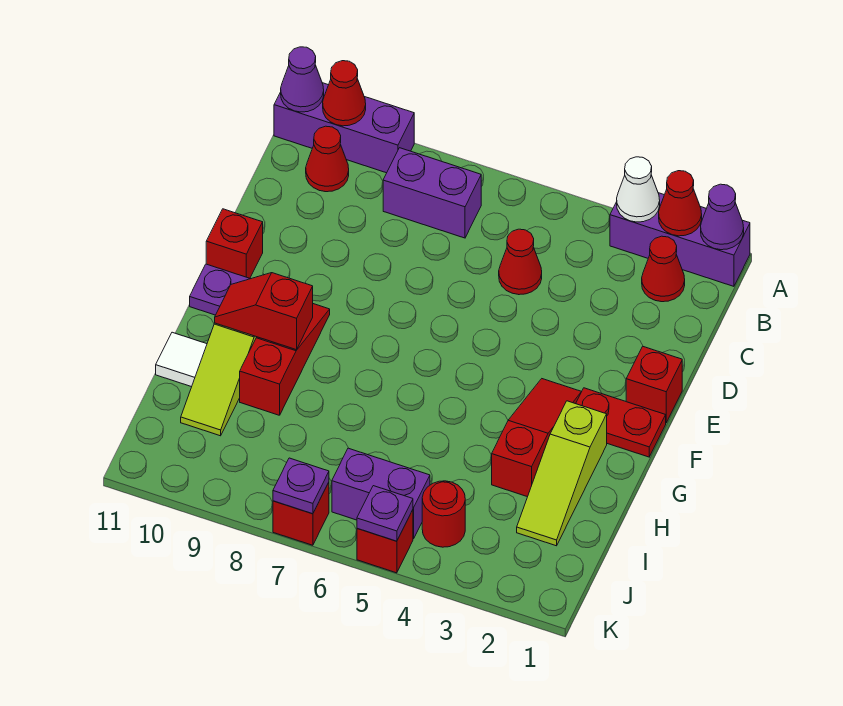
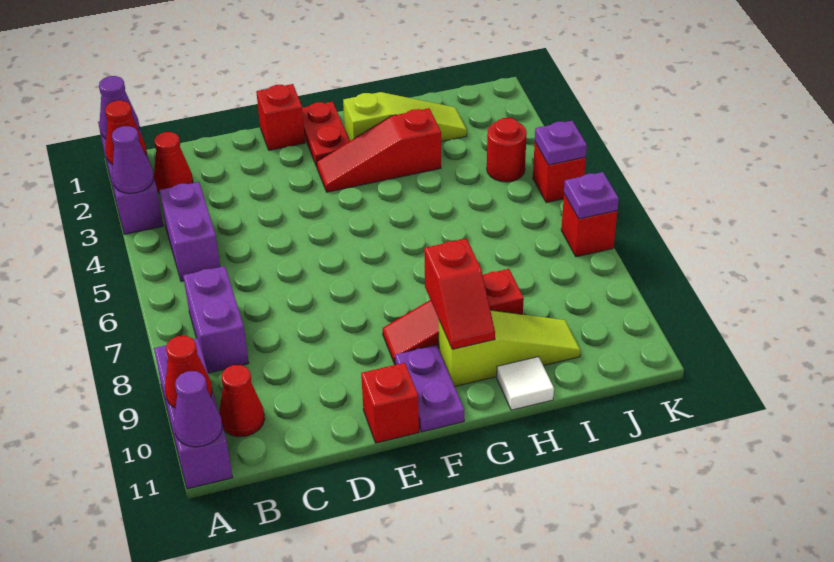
white cone A3 level 2 -> purple cone A3 level 2
red cone C5 level 1 -> none
purple brick J5:J6 level 1 -> purple brick B4:B5 level 1

